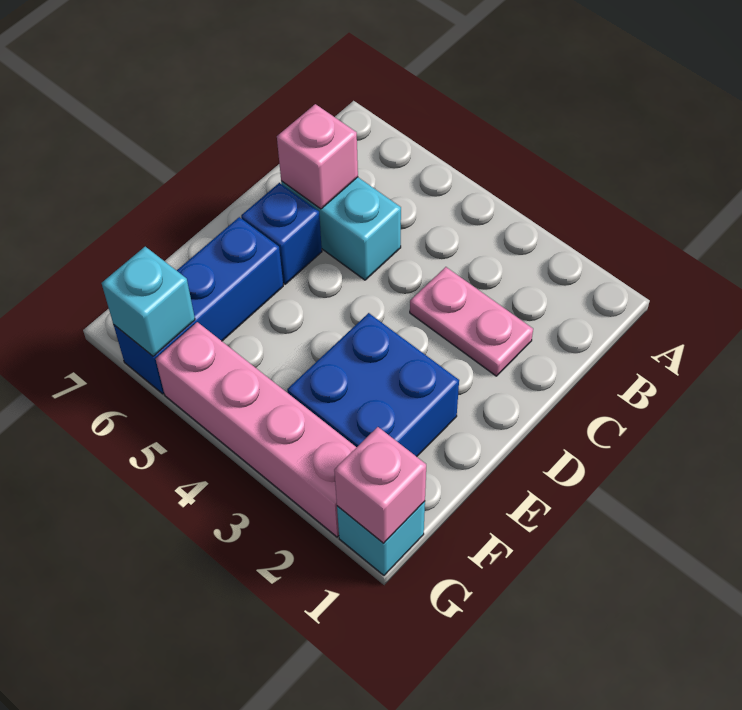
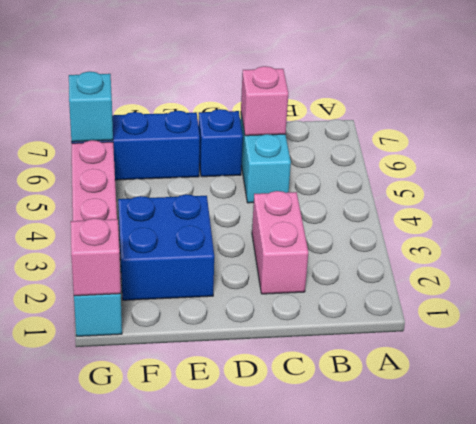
pink plate C2:C3 level 1 -> pink brick C2:C3 level 1

